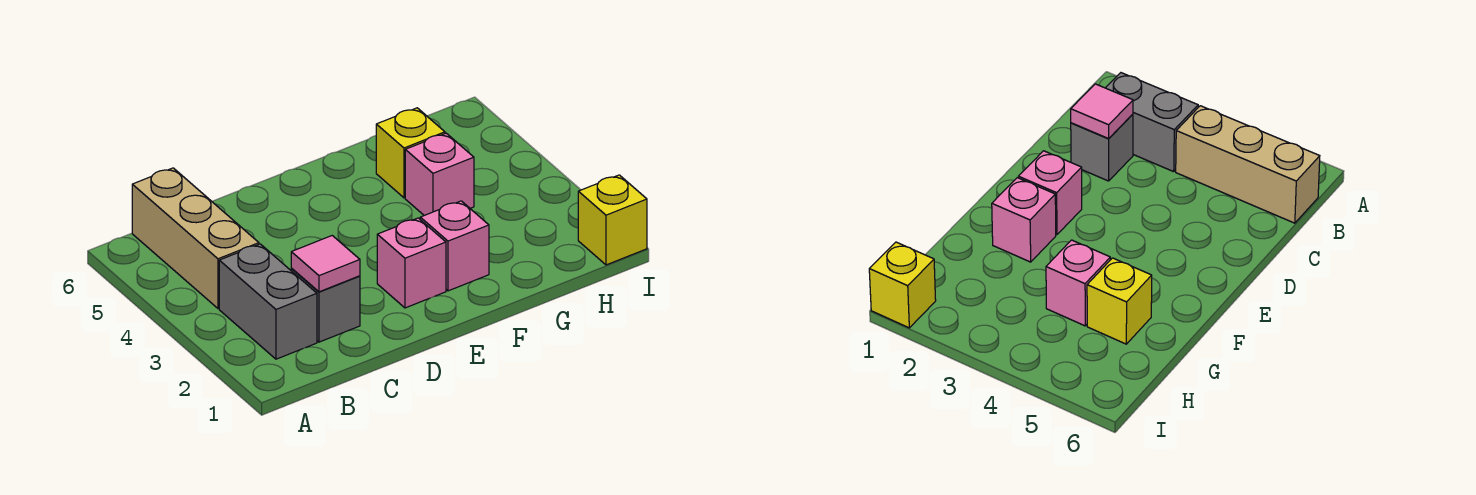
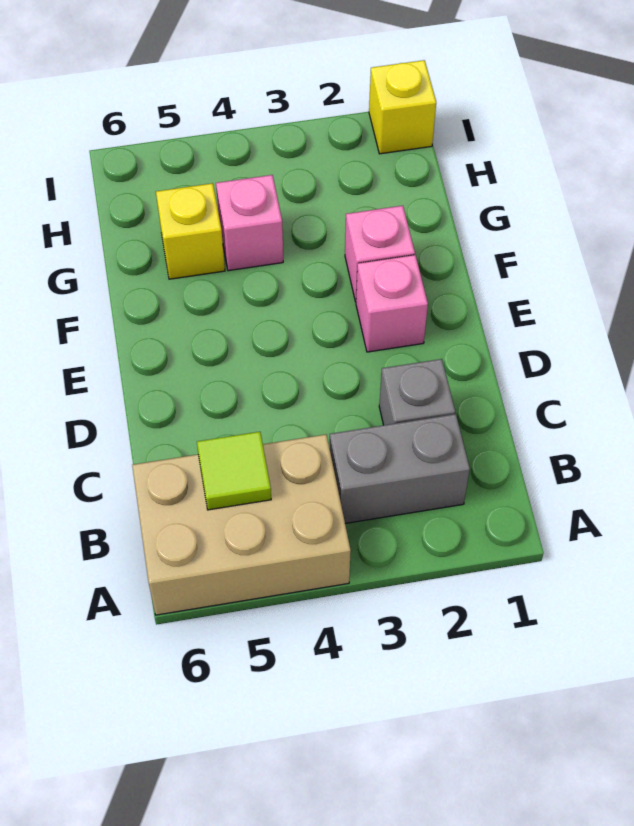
tan brick B4:B6 level 1 -> tan brick A4:B6 level 1
none -> lime tile B5 level 2
pink tile C2 level 2 -> none

